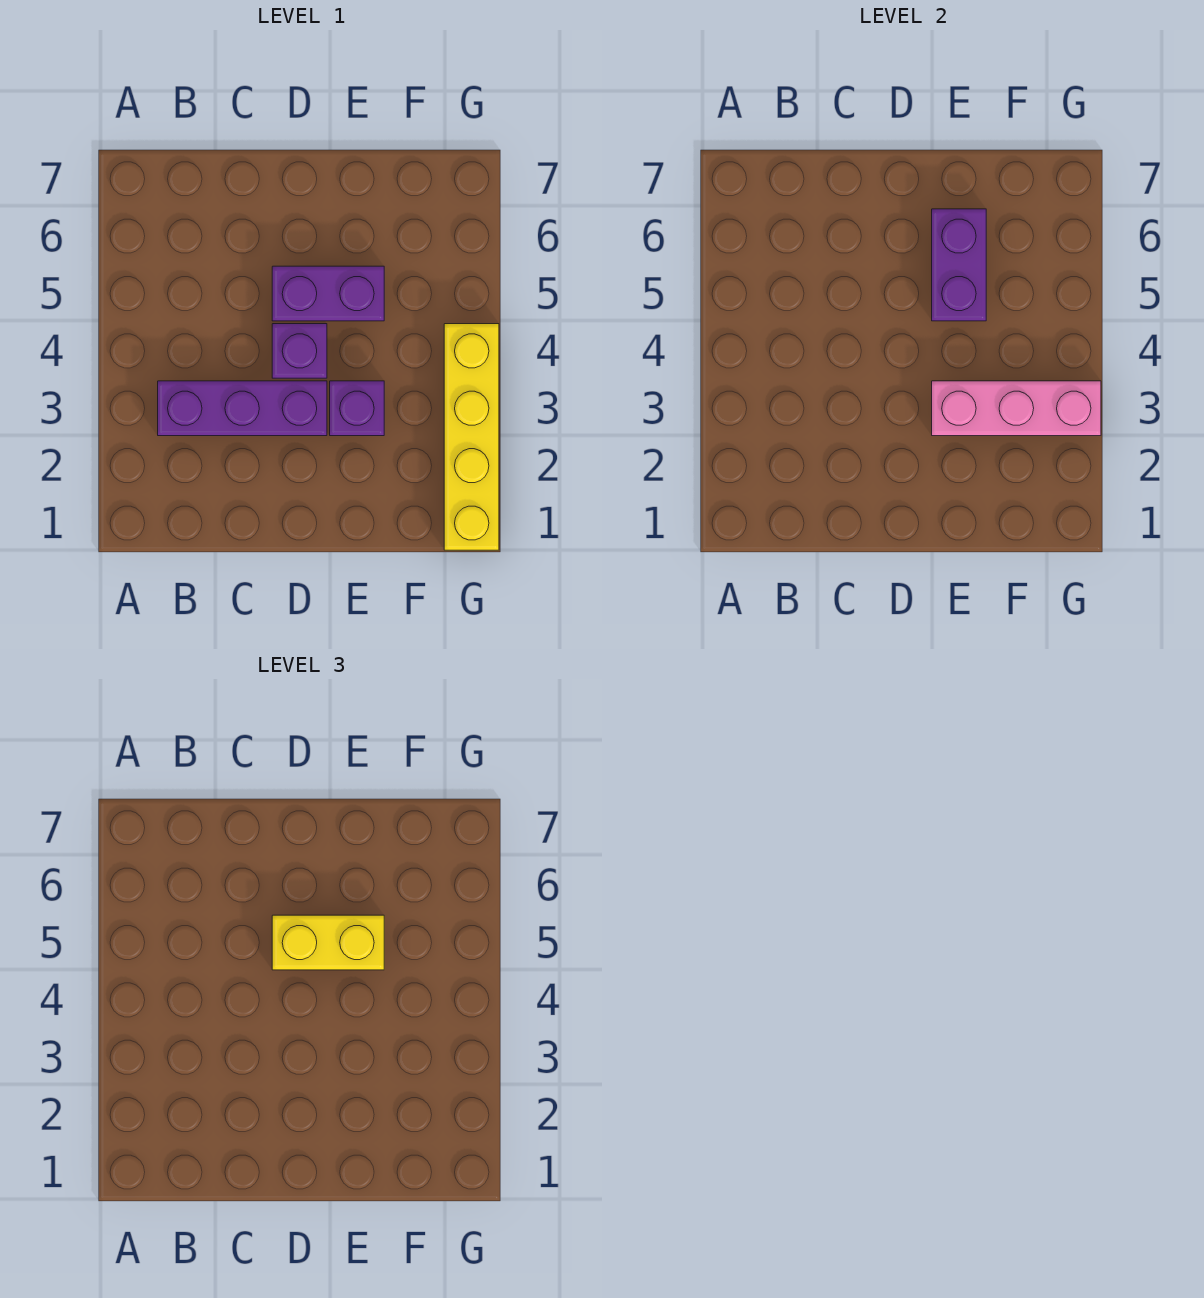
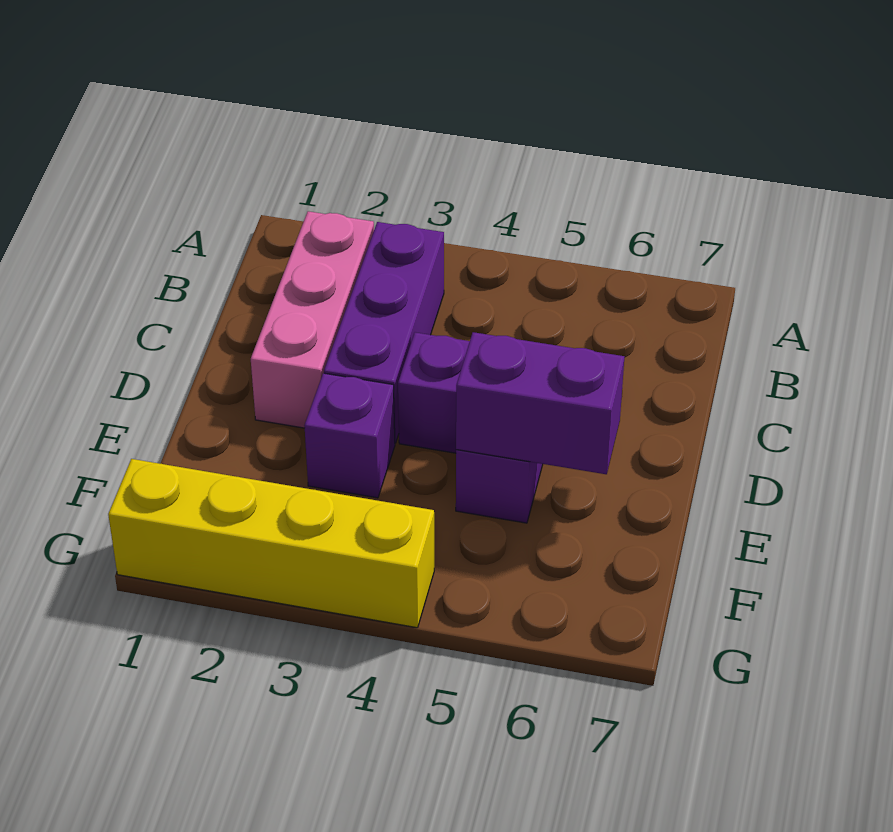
yellow brick D5:E5 level 3 -> none
pink brick E3:G3 level 2 -> pink brick B2:D2 level 1

